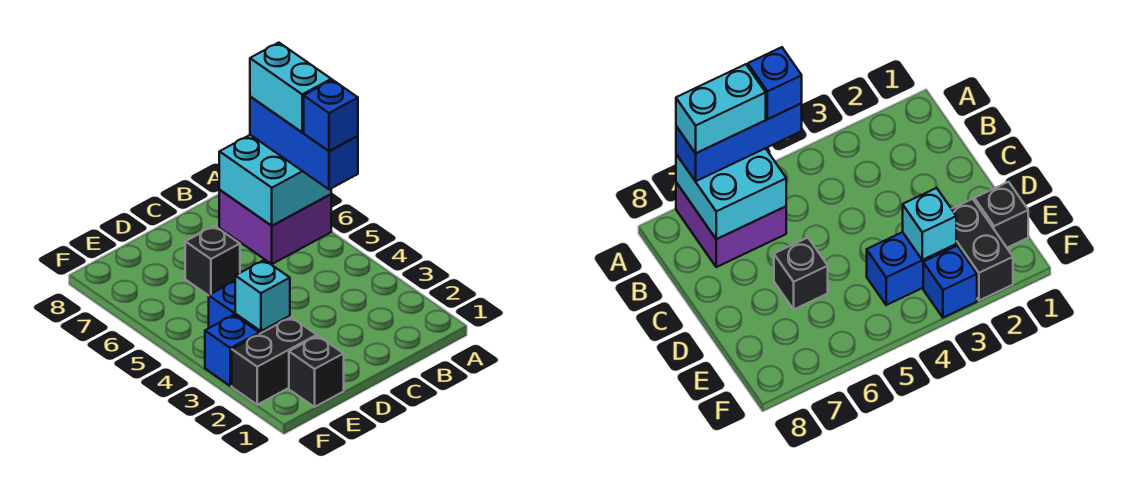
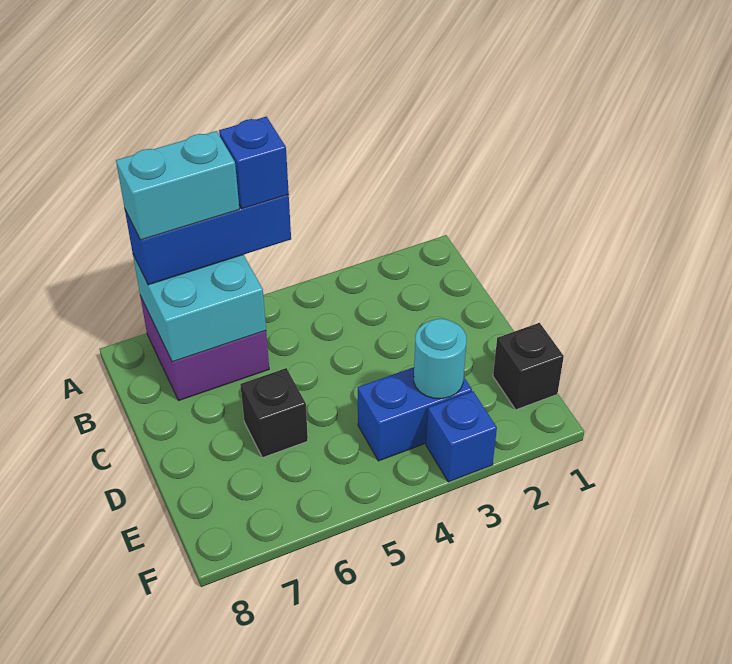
black brick E2:F2 level 1 -> none
cyan brick E3 level 2 -> cyan round brick E3 level 2

